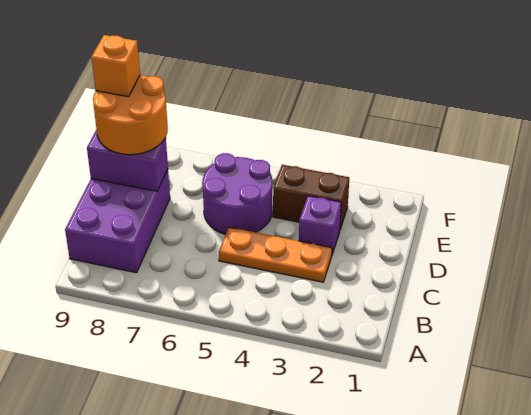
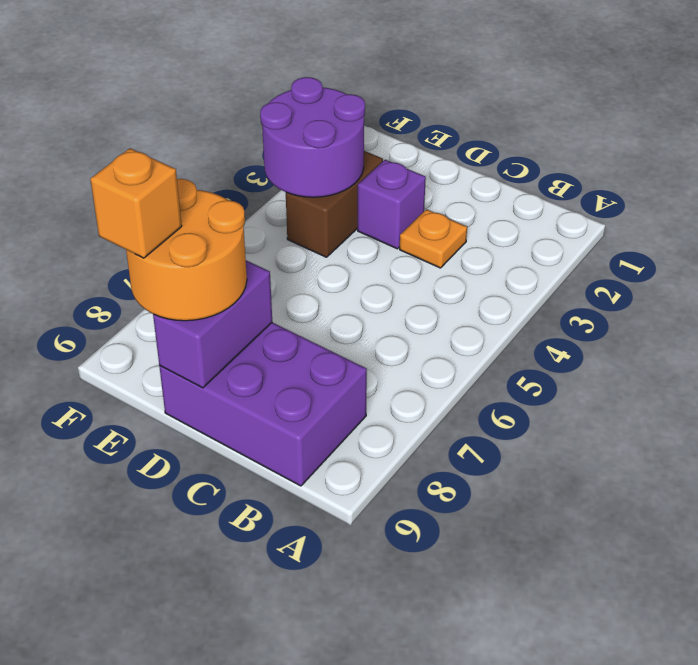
orange plate C3:C5 level 1 -> orange plate C3 level 1
purple round brick D5:E6 level 1 -> purple round brick E3:F4 level 2

